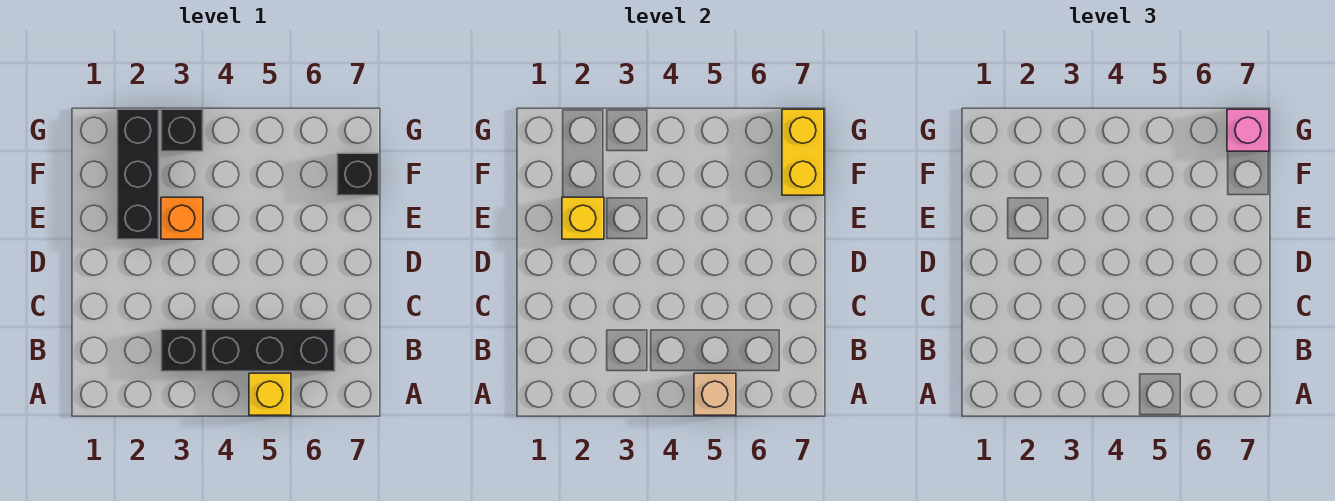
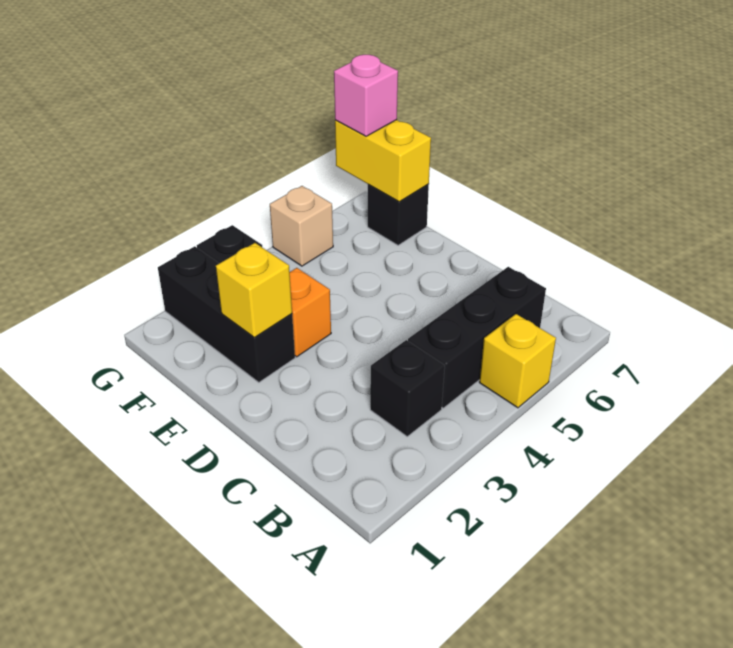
tan brick A5 level 2 -> tan brick G5 level 1

